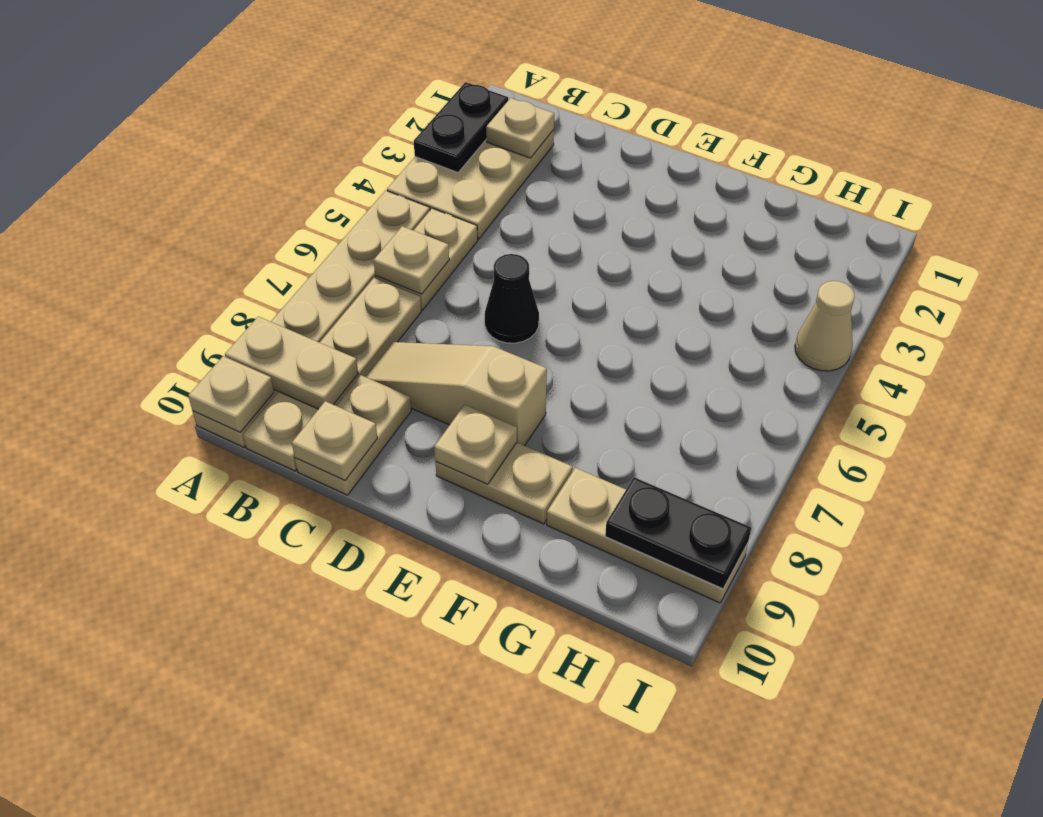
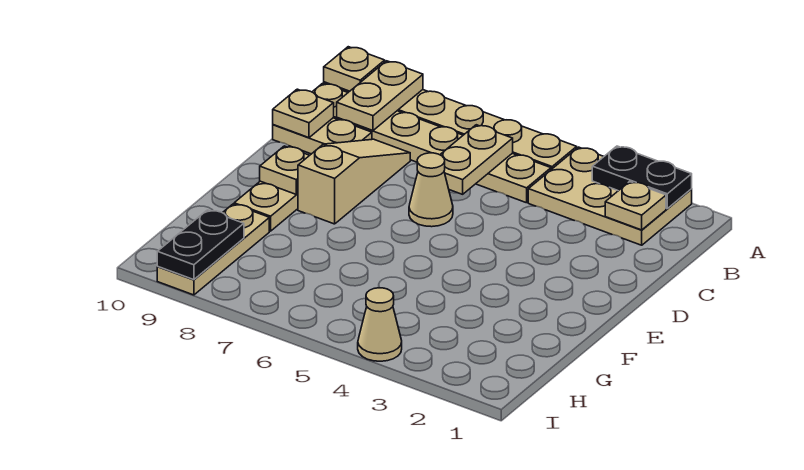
tan plate B6 level 2 -> tan plate B6:C6 level 2
black cone D6 level 1 -> tan cone D6 level 1

